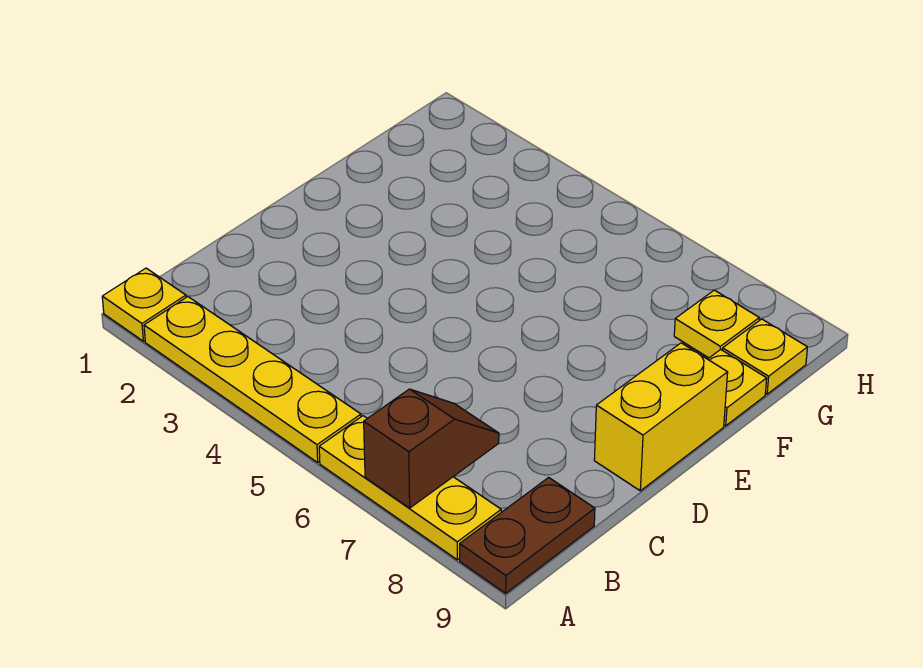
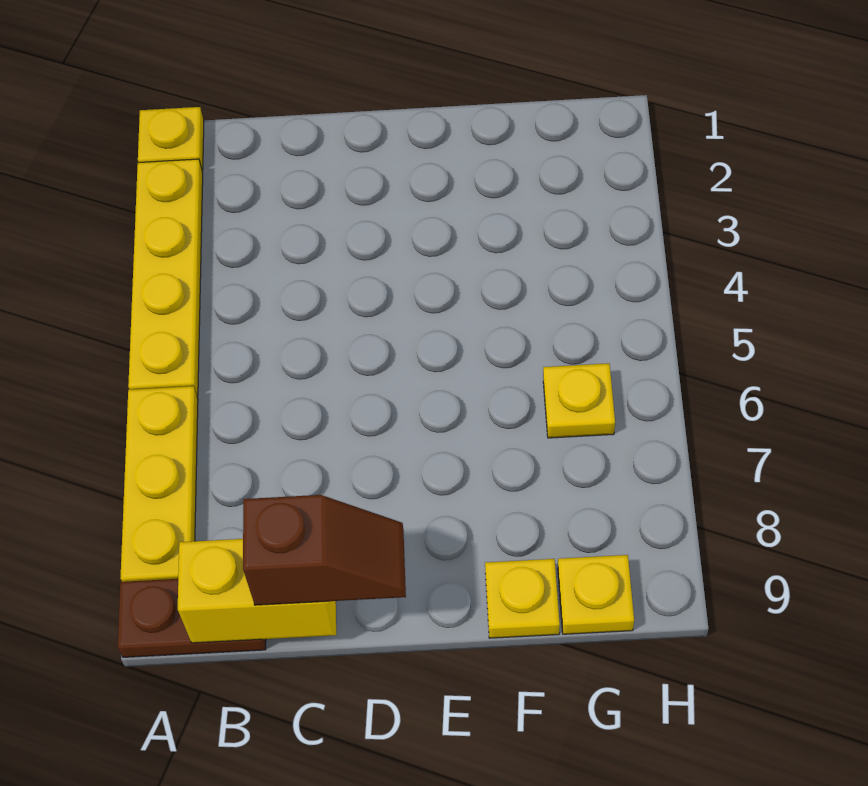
brown slope A7:B7 level 2 top A -> brown slope C9:D9 level 3 top C
yellow brick D9:E9 level 1 -> yellow brick B9:C9 level 2
yellow plate G8 level 1 -> yellow plate G6 level 1

